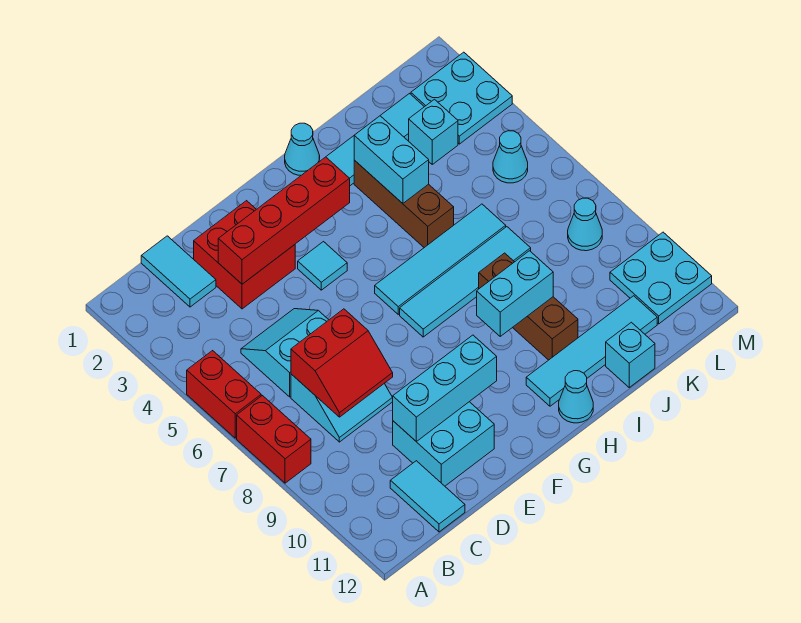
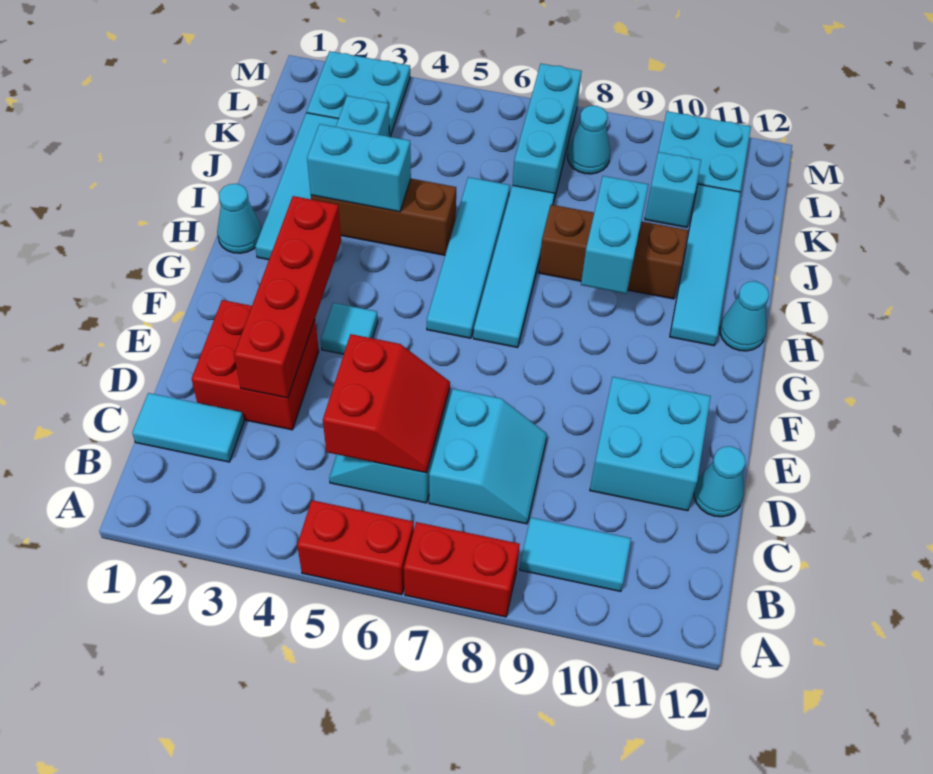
red slope C7:D8 level 2 top 7 -> red slope C5:D6 level 2 top 5
cyan tile C11:C12 level 1 -> cyan tile B9:B10 level 1
cyan brick D10:F10 level 2 -> cyan brick K7:M7 level 1
cyan brick J12 level 1 -> cyan brick K10 level 1
cyan cone L5 level 1 -> cyan cone D12 level 1

